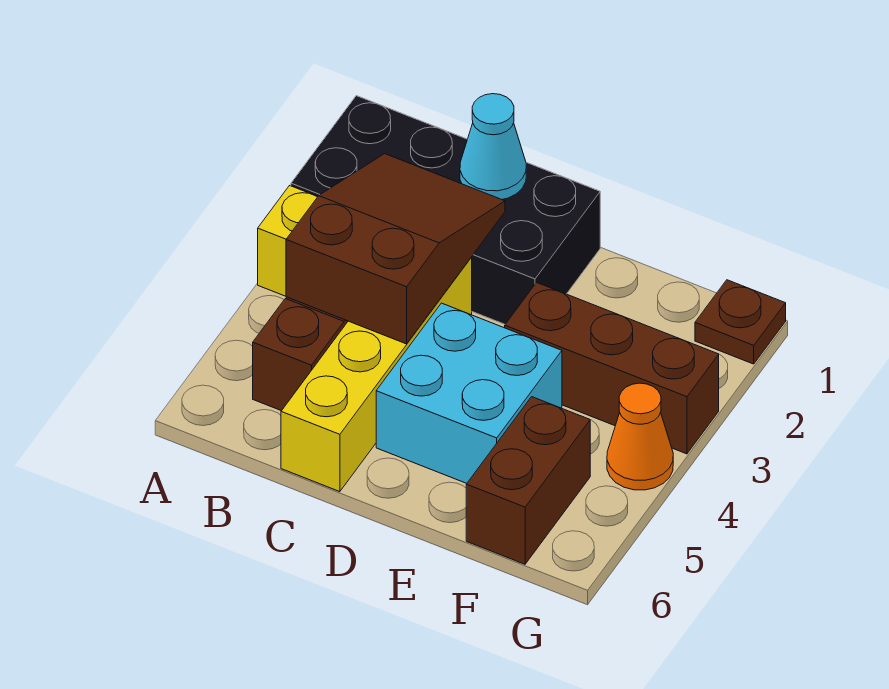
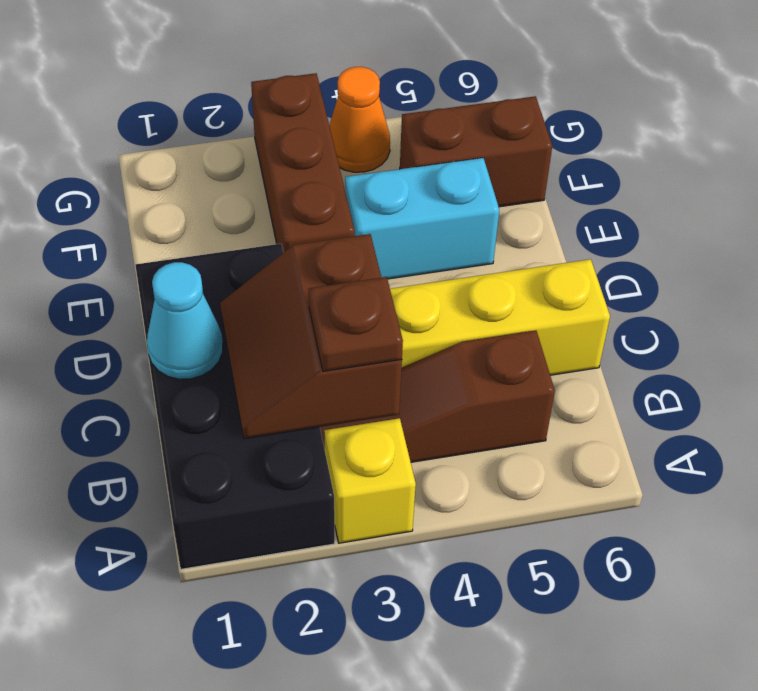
brown slope B2:C4 level 2 top 4 -> brown slope B2:C3 level 2 top 3
cyan brick D4:E5 level 1 -> cyan brick E4:E5 level 1
brown plate G1 level 1 -> brown plate B3 level 3

